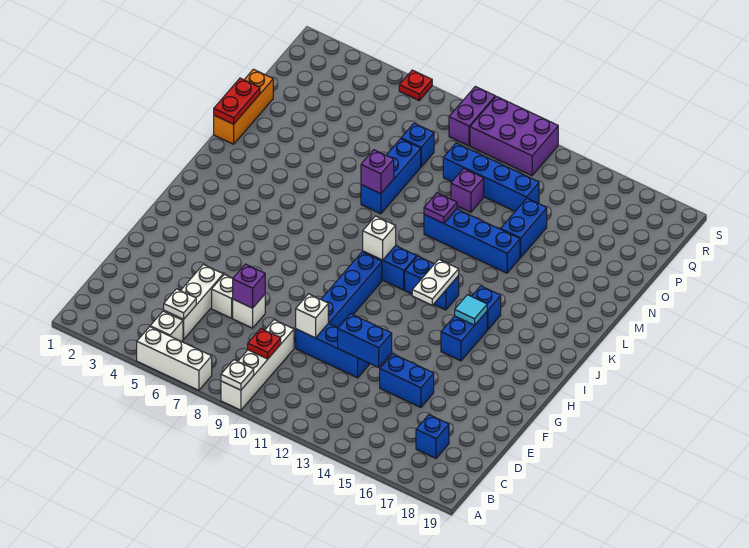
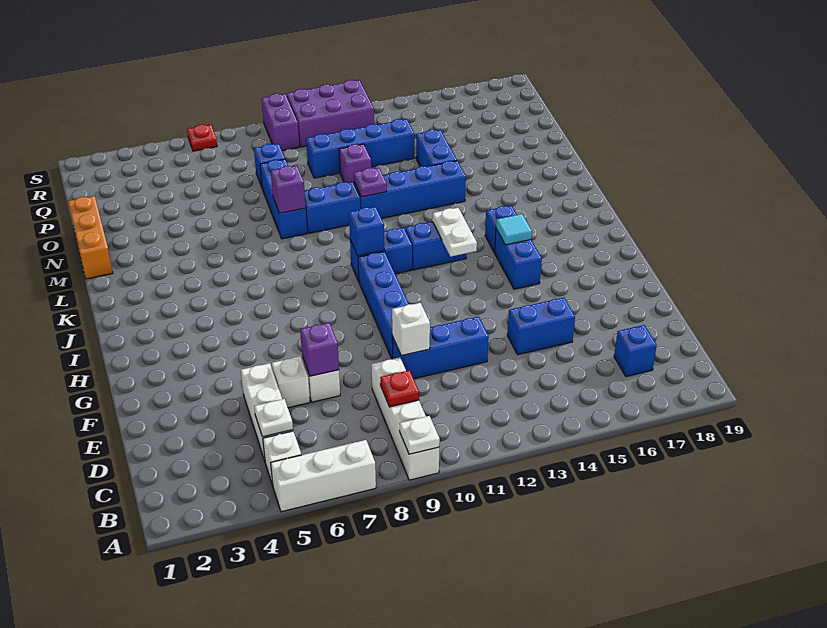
blue brick E12:E13 level 2 -> blue brick M9:M10 level 1
white brick J10 level 2 -> blue brick J10 level 2
red plate M1:N1 level 2 -> none

